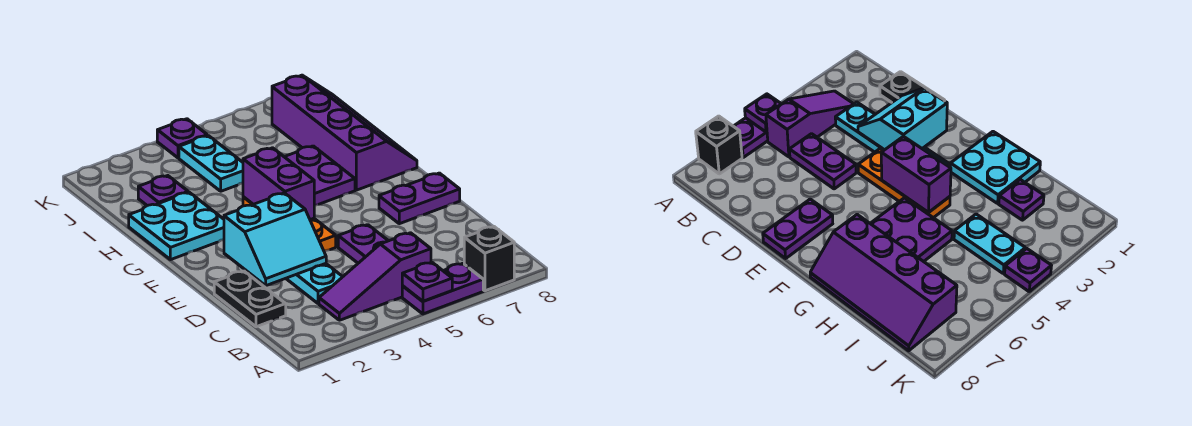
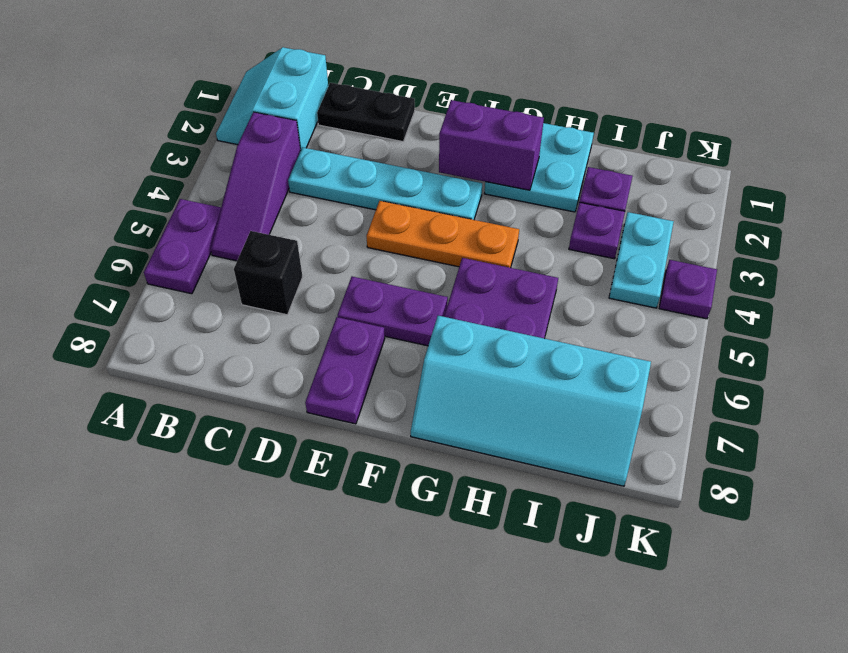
purple plate A5 level 2 -> purple plate I3 level 1
black brick A7 level 1 -> black brick C6 level 1
purple slope B3:B5 level 1 top 5 -> purple slope B3:B5 level 1 top 3
purple plate C5:D5 level 1 -> purple plate E6:F6 level 1
cyan slope D2:E3 level 2 top E -> cyan slope A1:B2 level 1 top B
purple brick F4:G4 level 2 -> purple brick F2:G2 level 2
purple slope G7:J8 level 1 top 7 -> cyan slope G7:J8 level 1 top 7
cyan plate I4:J4 level 1 -> cyan plate J3:J4 level 1

